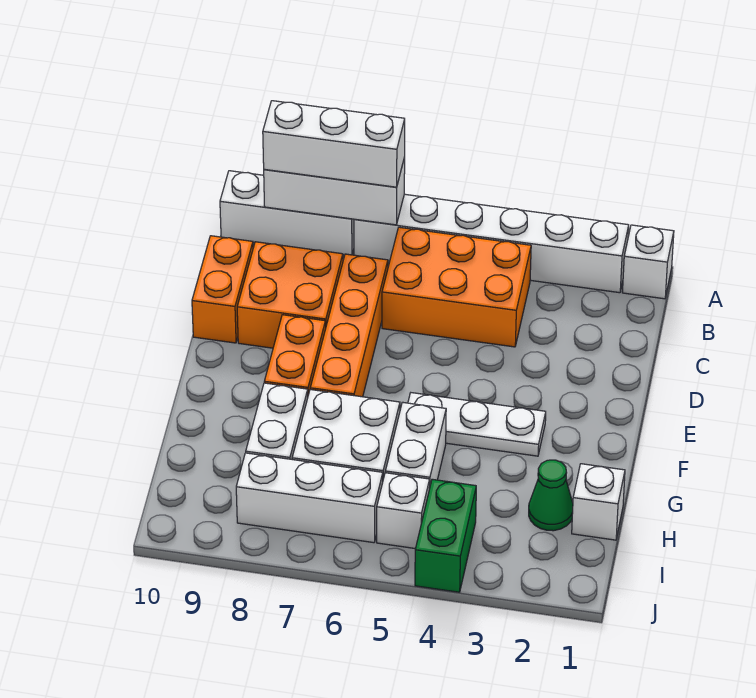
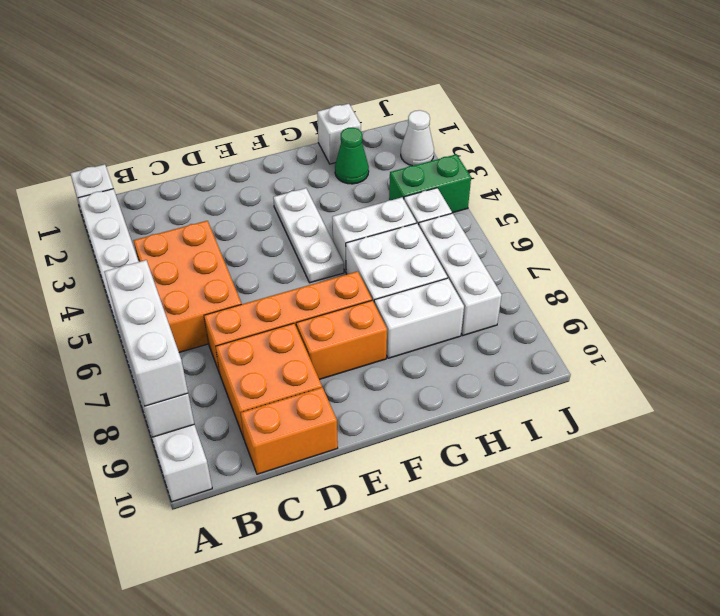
none -> white cone J2 level 1

